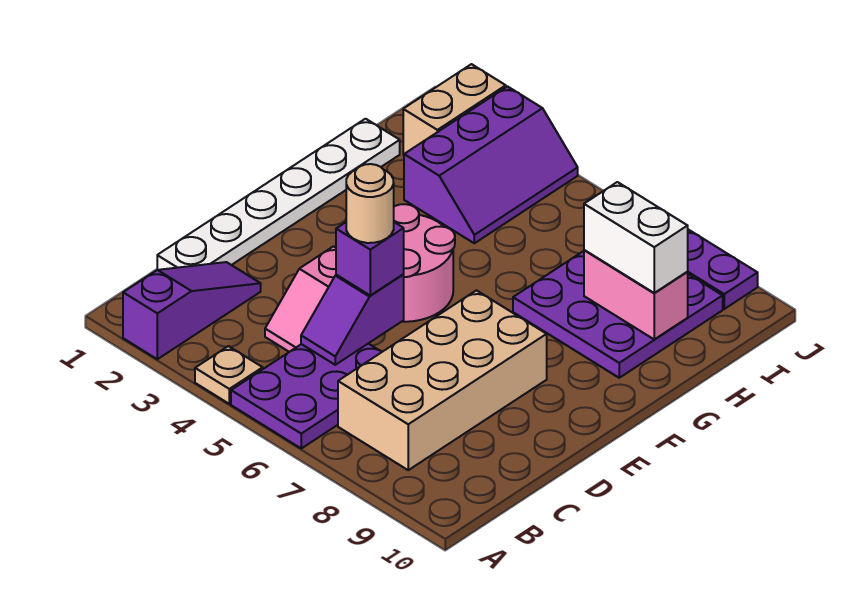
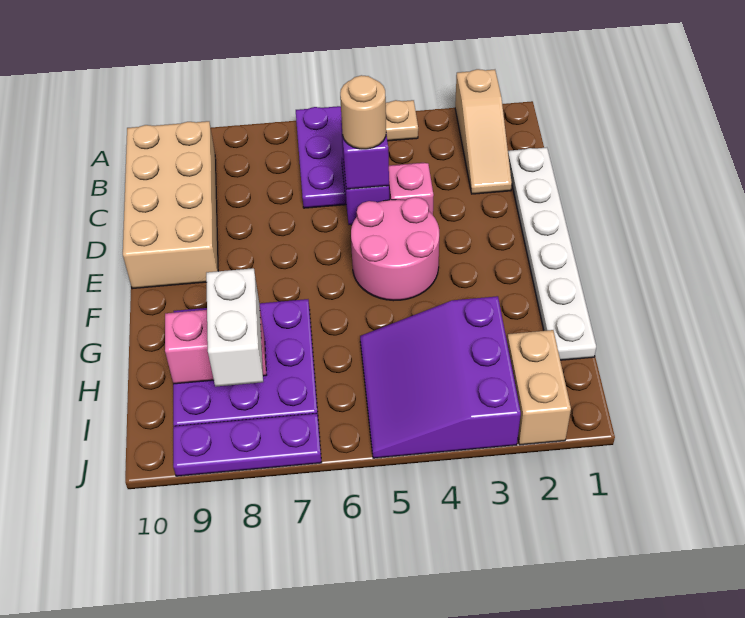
purple slope A2:C2 level 1 top A -> tan slope A2:C2 level 1 top A
tan brick B7:E8 level 1 -> tan brick B9:E10 level 1
purple slope H3:J4 level 1 top 3 -> purple slope H3:J5 level 1 top 3
white brick H8:H9 level 3 -> white brick H8:I8 level 3

